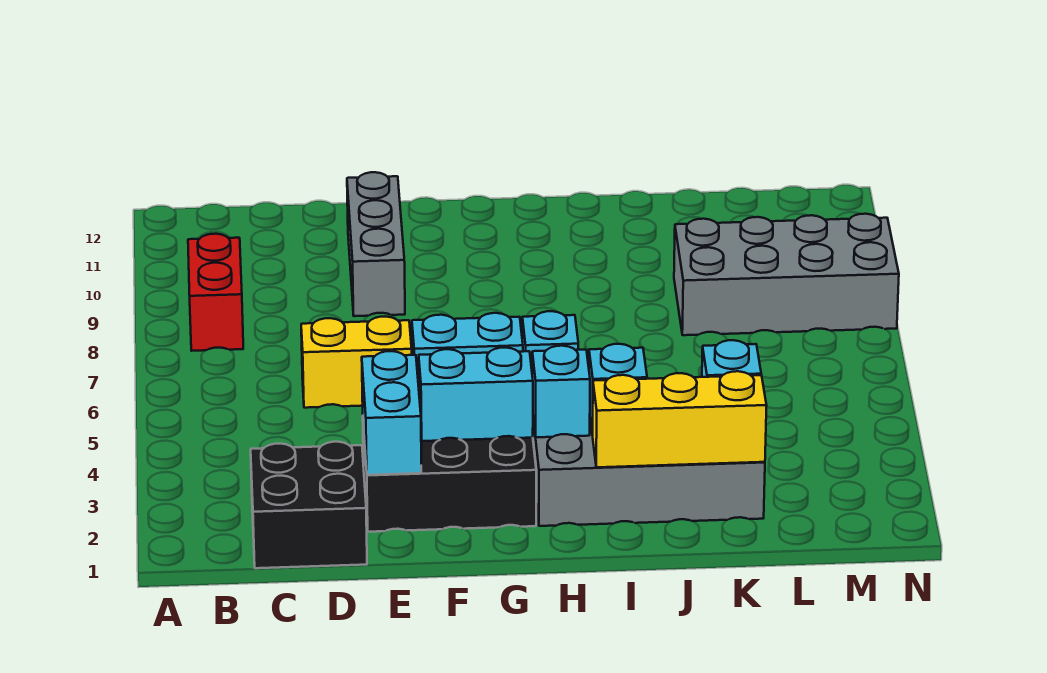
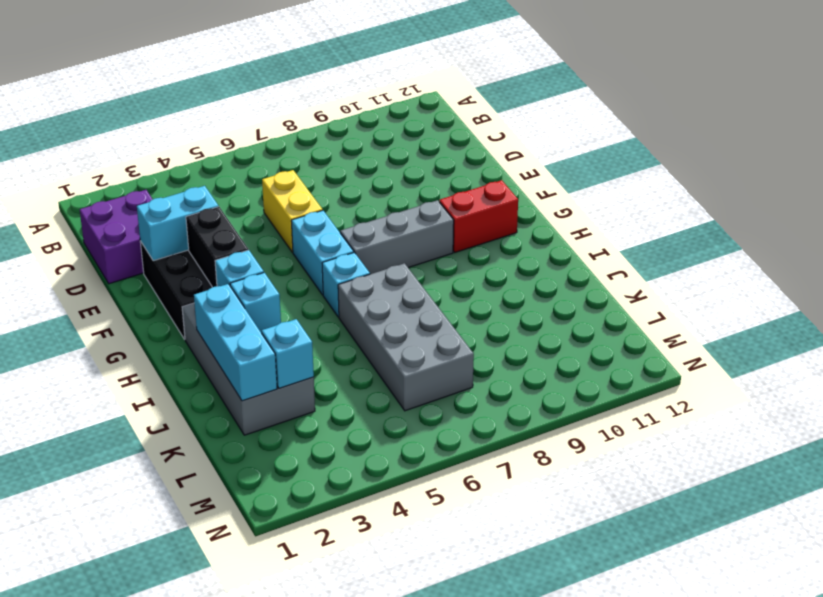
red brick B8:B9 level 1 -> red brick G10:G11 level 1
black brick C1:D2 level 1 -> purple brick C1:D2 level 1
grey brick E9:E11 level 1 -> grey brick G7:G9 level 1
cyan brick F3:G3 level 2 -> black brick F3:G3 level 2
yellow brick I2:K2 level 2 -> cyan brick I2:K2 level 2
grey brick K8:N9 level 1 -> grey brick I6:L7 level 1

